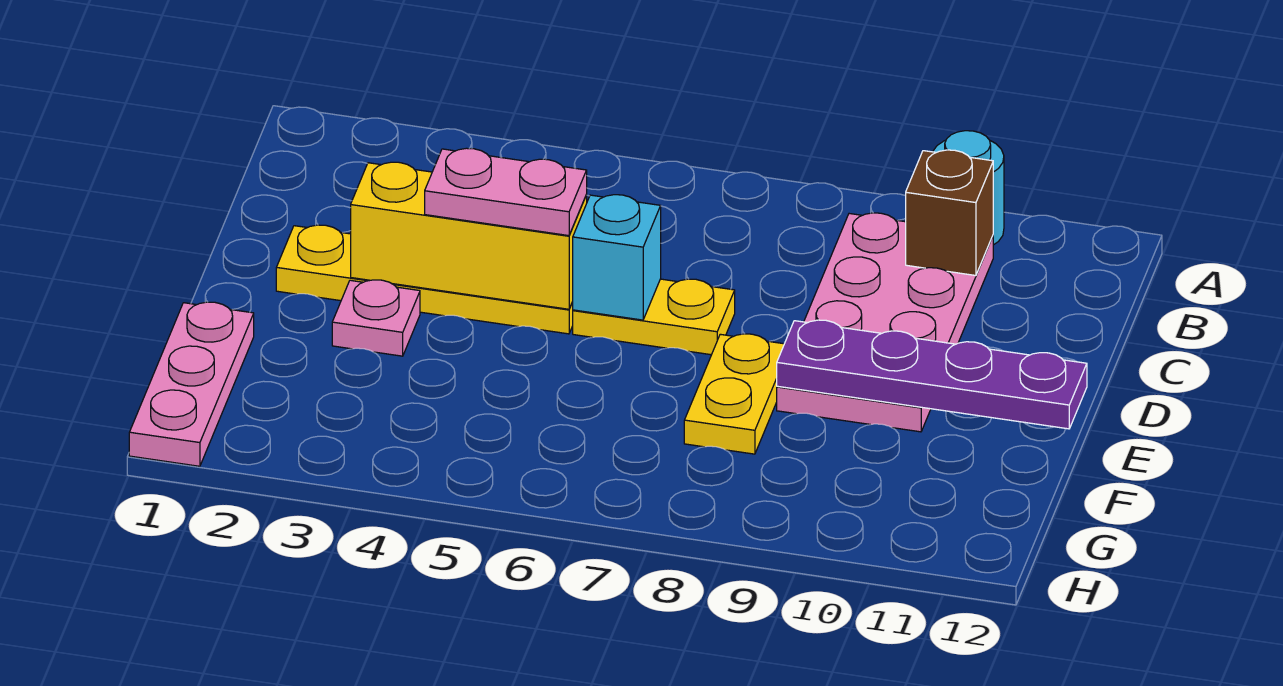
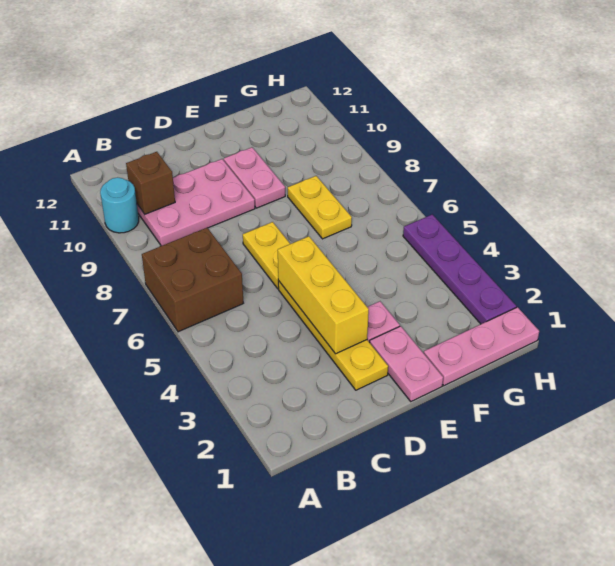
none -> brown brick A6:B7 level 1
pink plate D4:D5 level 3 -> pink plate E1:E2 level 1
cyan brick D6 level 2 -> none
yellow plate E8:F8 level 1 -> yellow plate F7:F8 level 1
purple plate E9:E12 level 2 -> purple plate H2:H5 level 1

